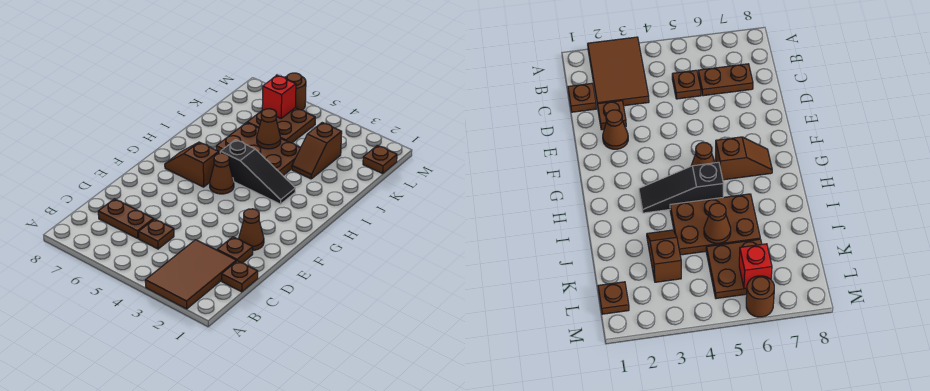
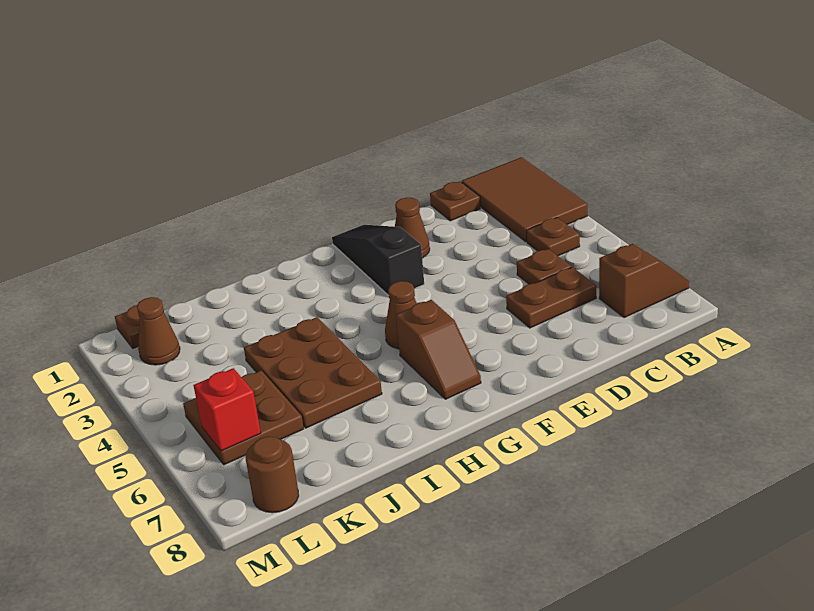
brown tile A2:C3 level 1 -> brown tile A1:B3 level 1
brown plate C6:C7 level 1 -> brown plate C6:D6 level 1
brown plate D2 level 1 -> brown plate B4 level 1
black slope H3:H5 level 1 top 5 -> black slope F1:F3 level 1 top 3
brown slope J3:K3 level 1 top K -> brown slope A7:B7 level 1 top B
brown cone J5 level 2 -> brown cone L2 level 1
brown round brick M6 level 1 -> brown round brick L8 level 1

